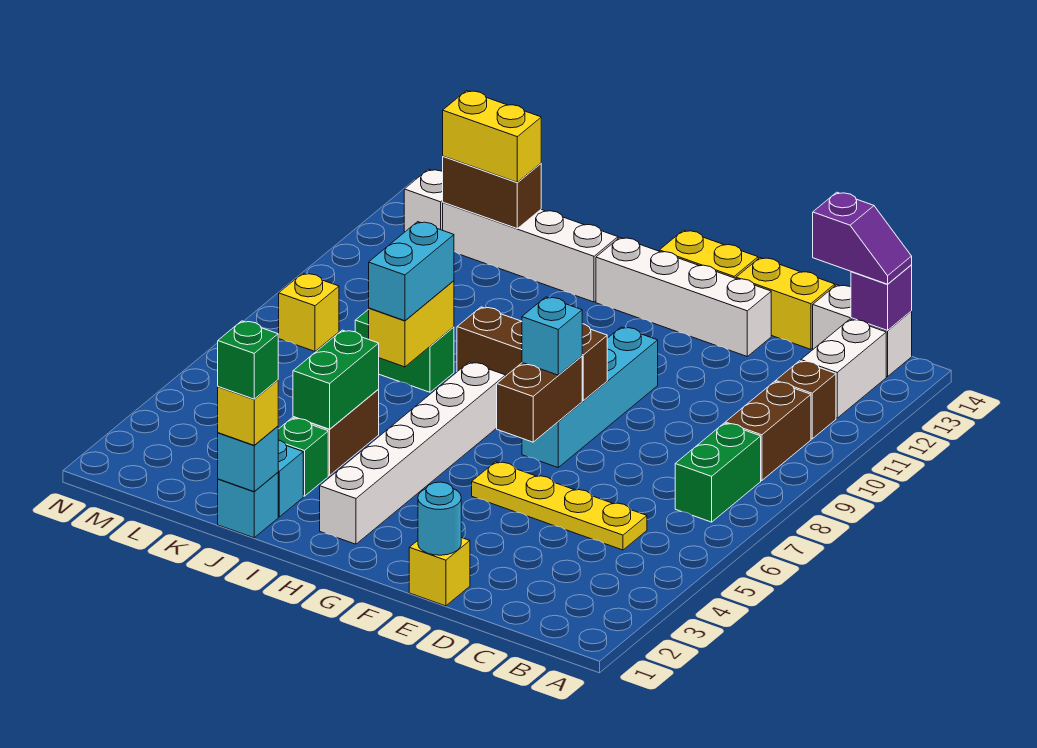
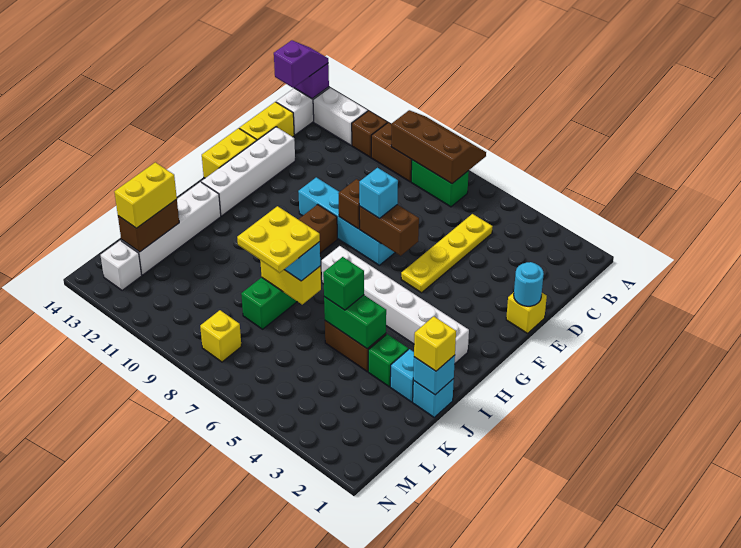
none -> brown slope A7:B9 level 2 top B
green brick J1 level 4 -> green brick J5 level 3
none -> yellow plate J7:K8 level 4

